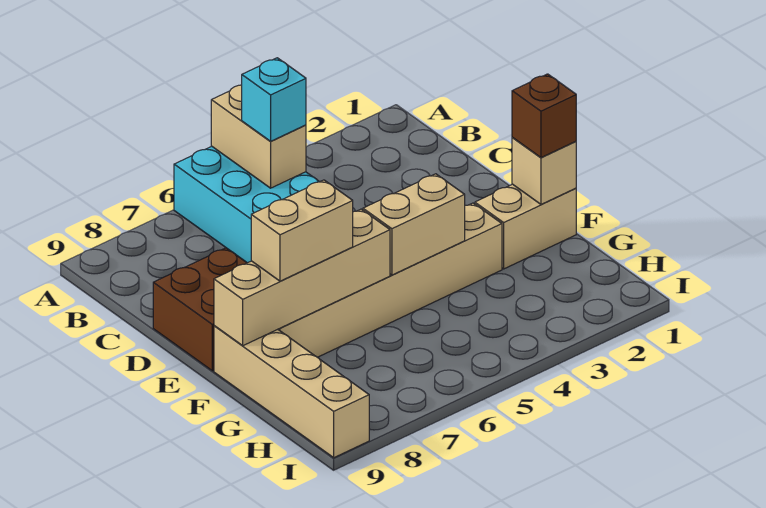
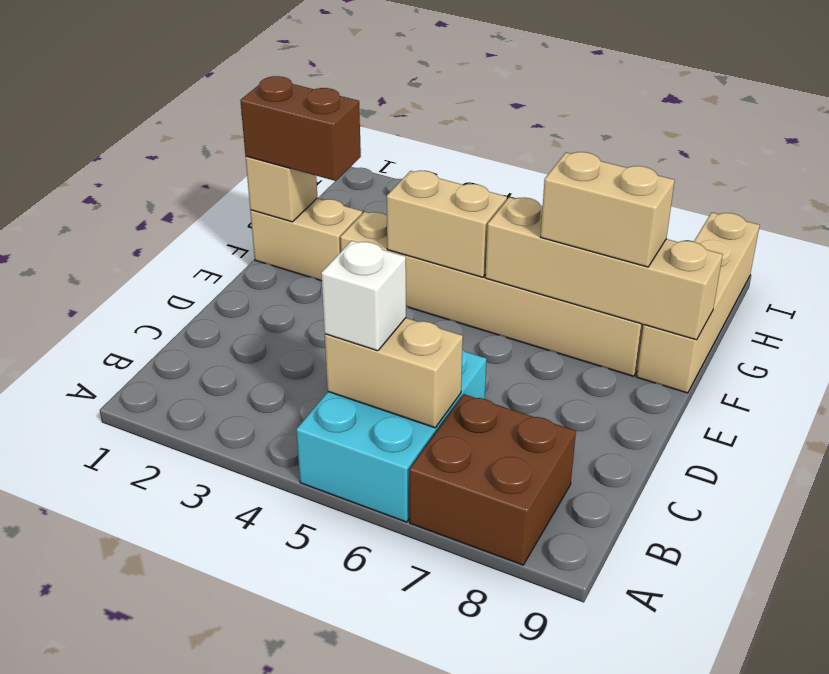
tan brick A5:B5 level 2 -> tan brick B5:B6 level 2
cyan brick B5 level 3 -> white brick B5 level 3
brown brick D8:E9 level 1 -> brown brick A7:B8 level 1
brown brick F1 level 3 -> brown brick F1:F2 level 3

